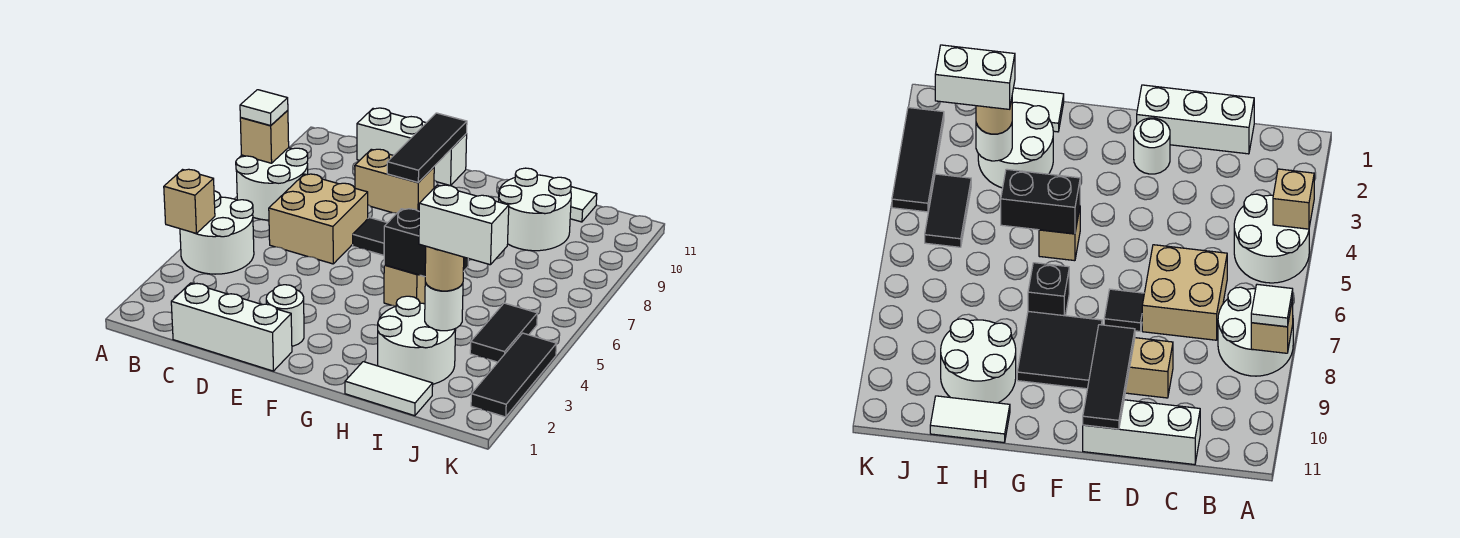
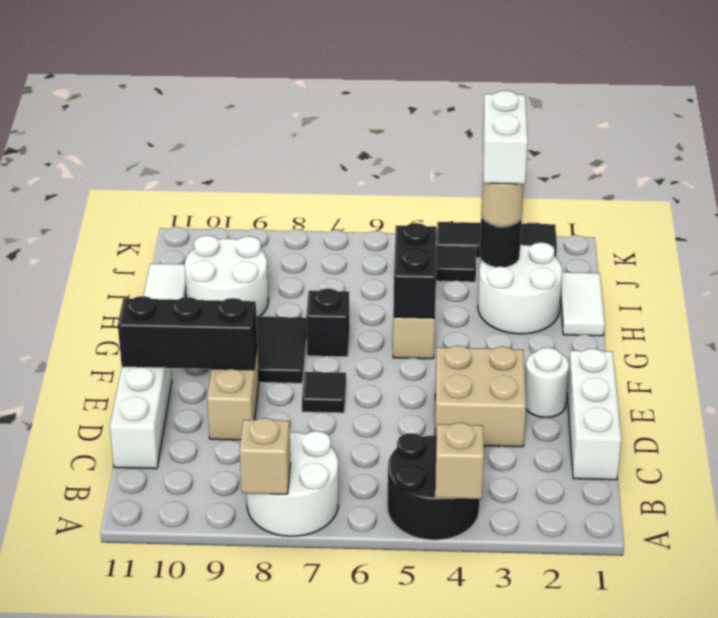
white round brick A4:B5 level 1 -> black round brick A4:B5 level 1
white tile A8 level 3 -> none
tan brick C6:D7 level 1 -> tan brick D3:E4 level 1
black tile E9:E11 level 2 -> black brick E9:E11 level 2
white round brick I3 level 2 -> black round brick I3 level 2

